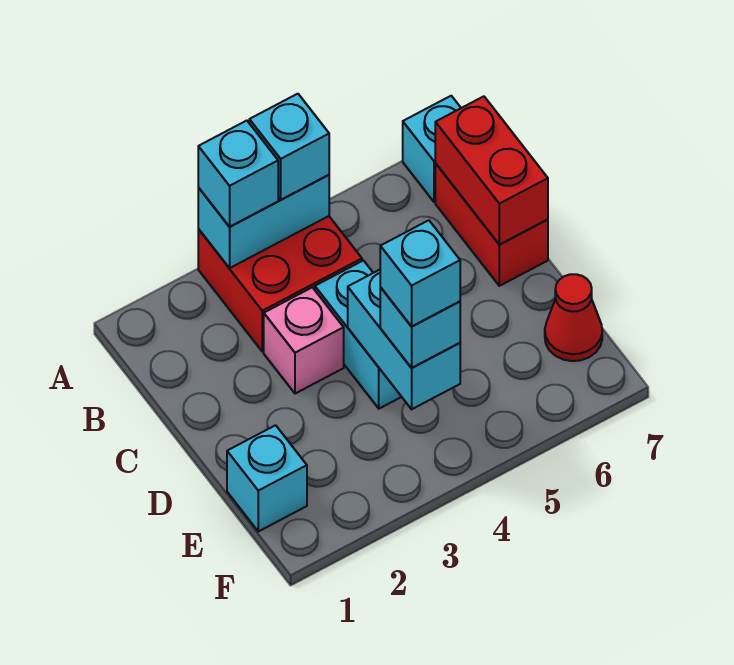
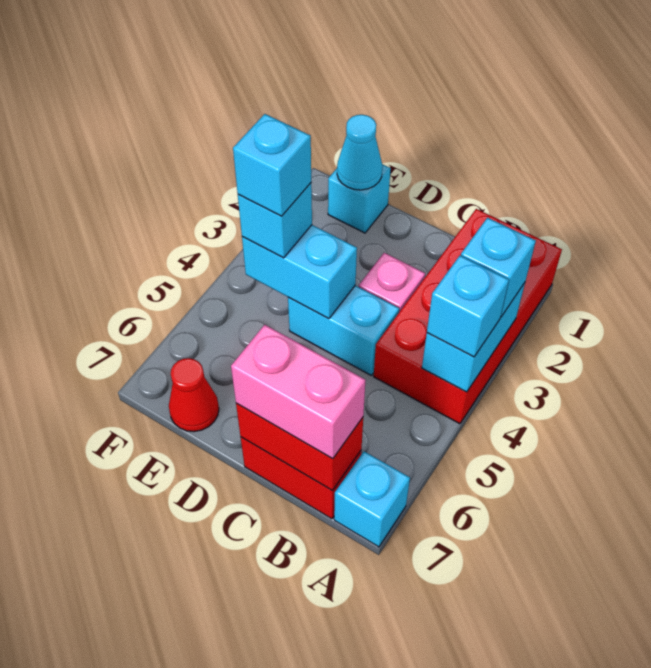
red brick A3:B4 level 1 -> red brick A1:B4 level 1
none -> pink brick B7:C7 level 3
none -> cyan cone E1 level 2

